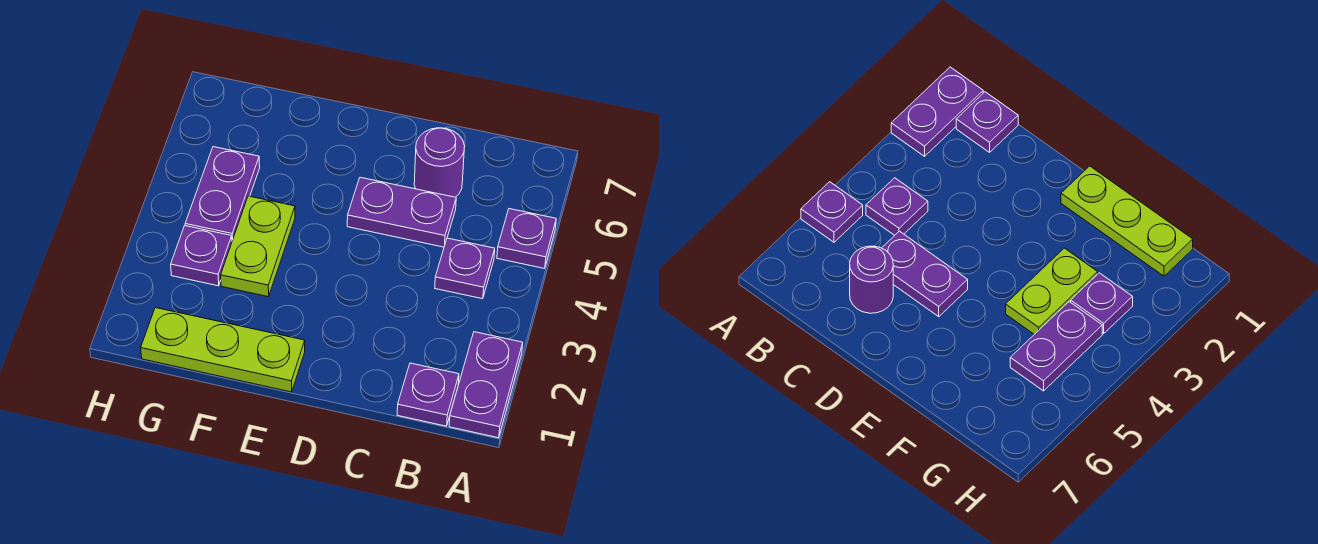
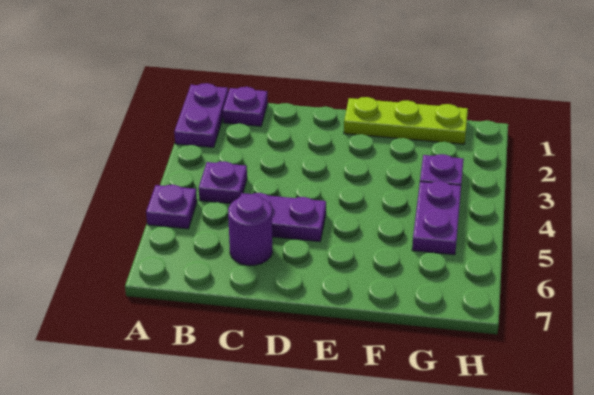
lime plate F3:F4 level 1 -> none

